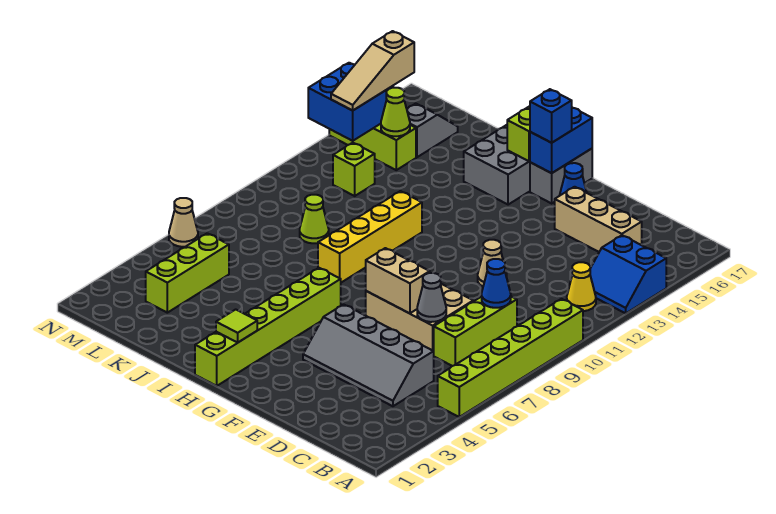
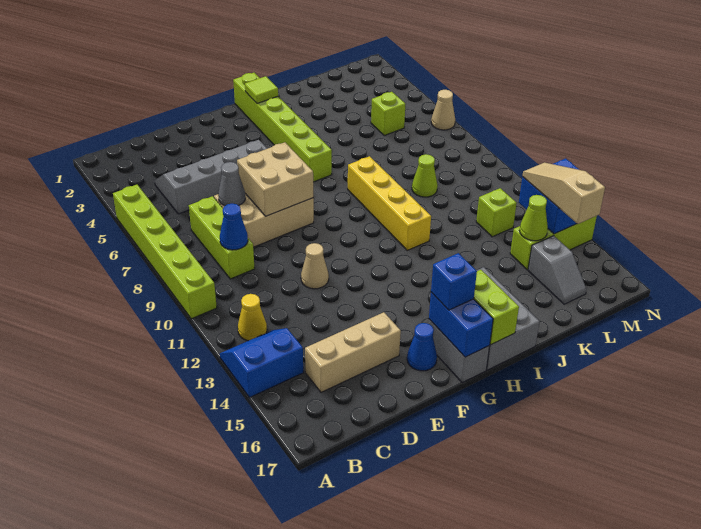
tan brick E7:F7 level 2 -> tan brick E7:F8 level 2
lime brick L3:L5 level 1 -> lime brick L5 level 1

